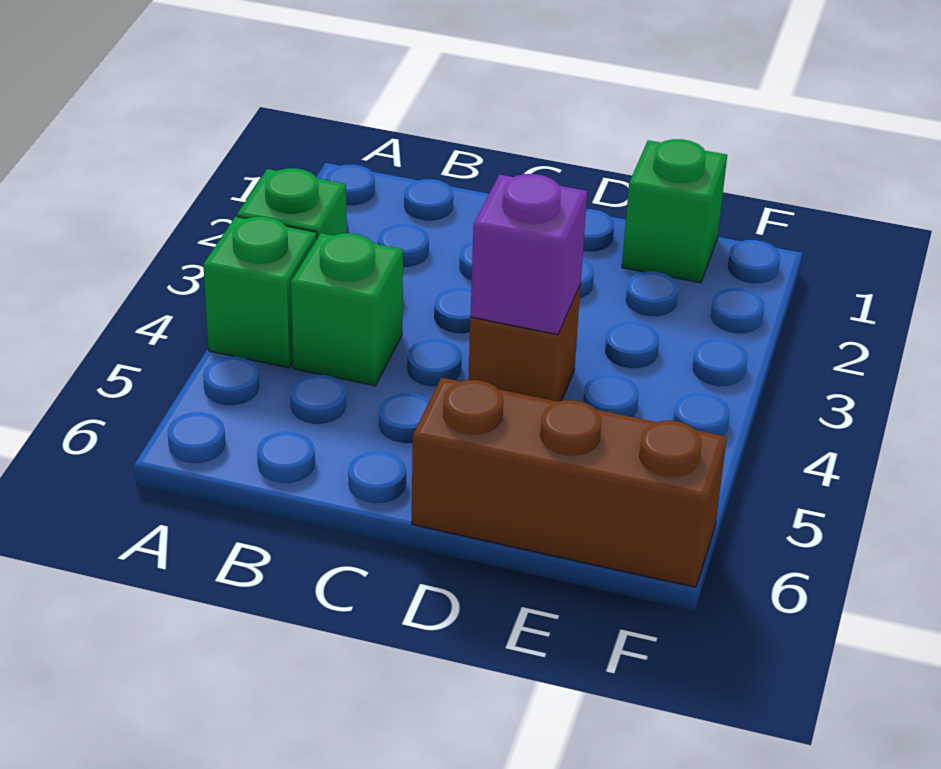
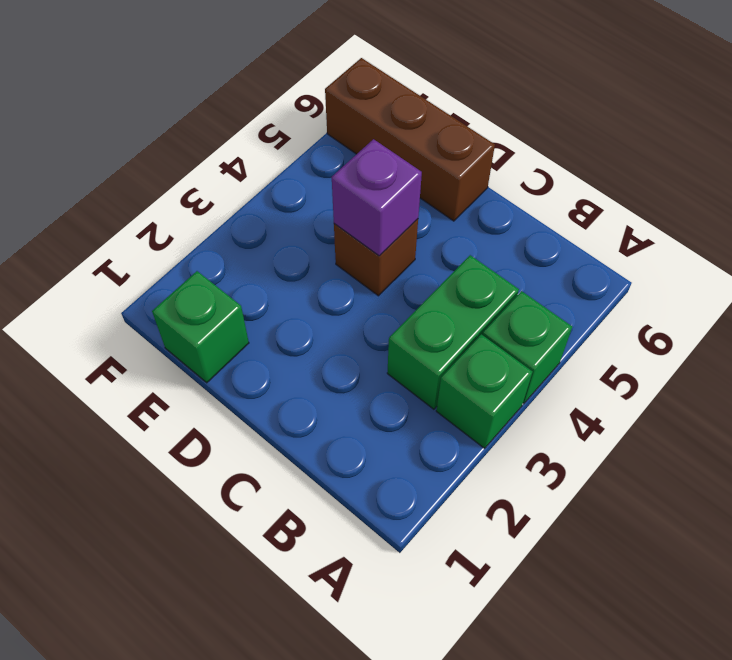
green brick B4 level 1 -> green brick B3:B4 level 1

